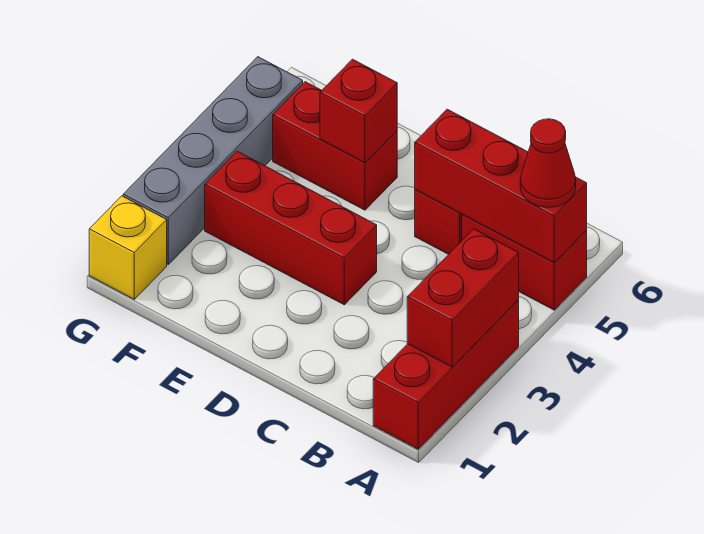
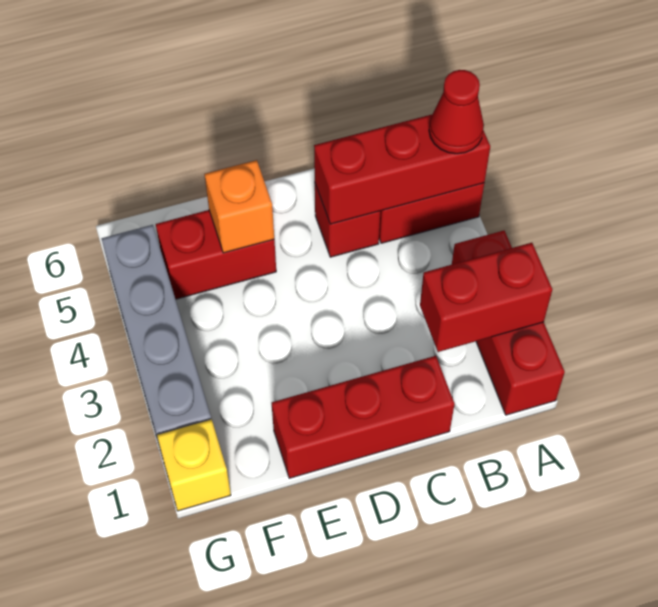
red brick A2:A3 level 2 -> red brick A2:B2 level 2
red brick D3:F3 level 1 -> red brick C1:E1 level 1
red brick E5 level 2 -> orange brick E5 level 2

